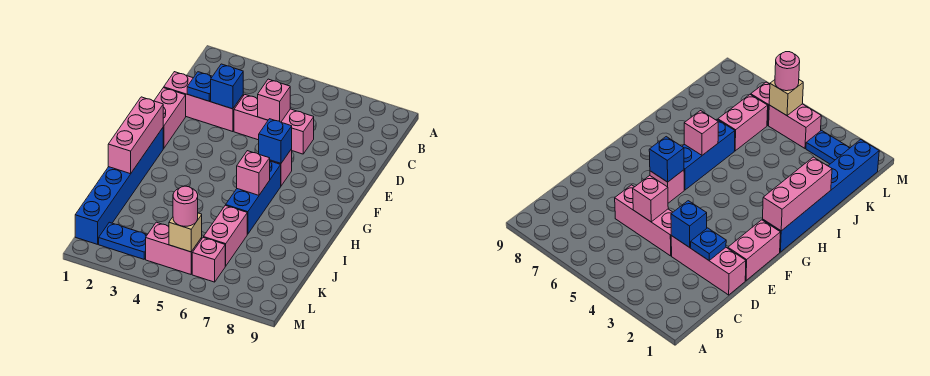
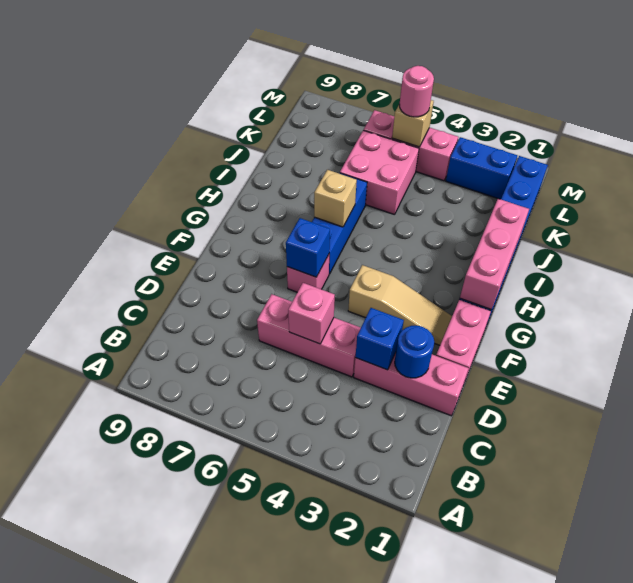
blue plate D2 level 2 -> blue round brick D2 level 2
none -> tan slope F2:F4 level 1 top 4
pink brick H6 level 2 -> tan brick H6 level 2
pink brick J6:K6 level 1 -> pink brick J5:K6 level 1
blue plate L2:L3 level 1 -> blue brick L2:L3 level 1

